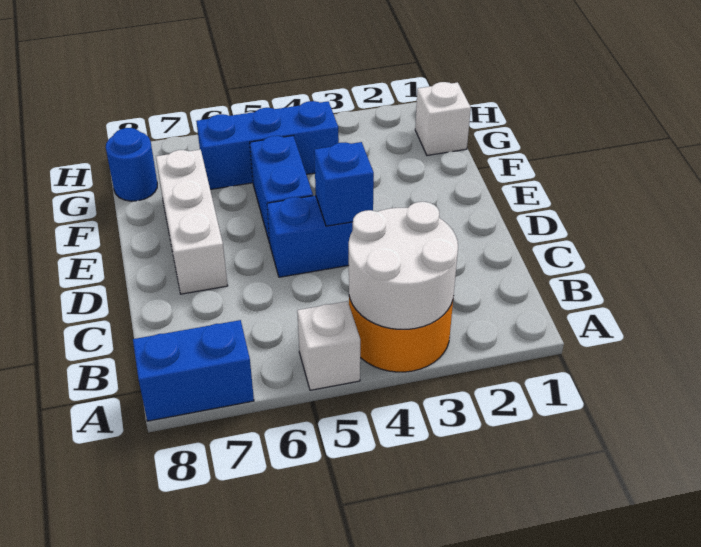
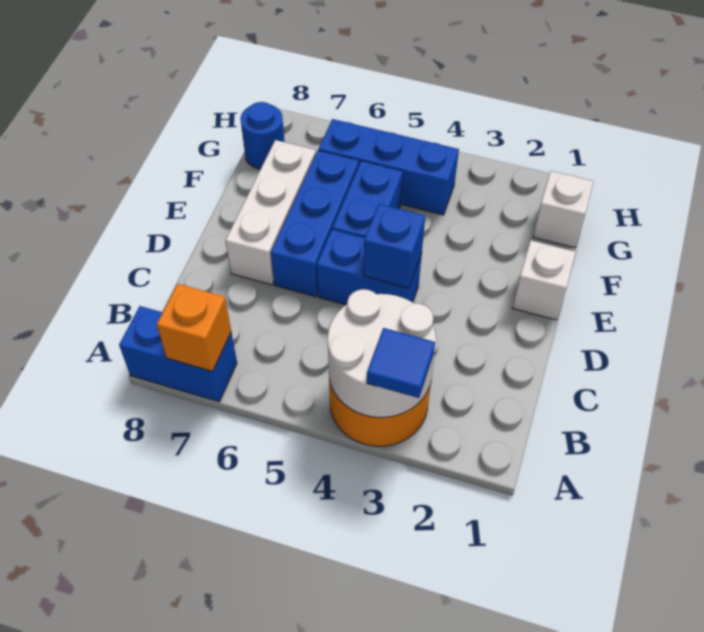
none -> blue tile A3 level 3
white brick A5 level 1 -> white brick E1 level 1
none -> orange brick A7 level 2
none -> blue brick D6:F6 level 1

